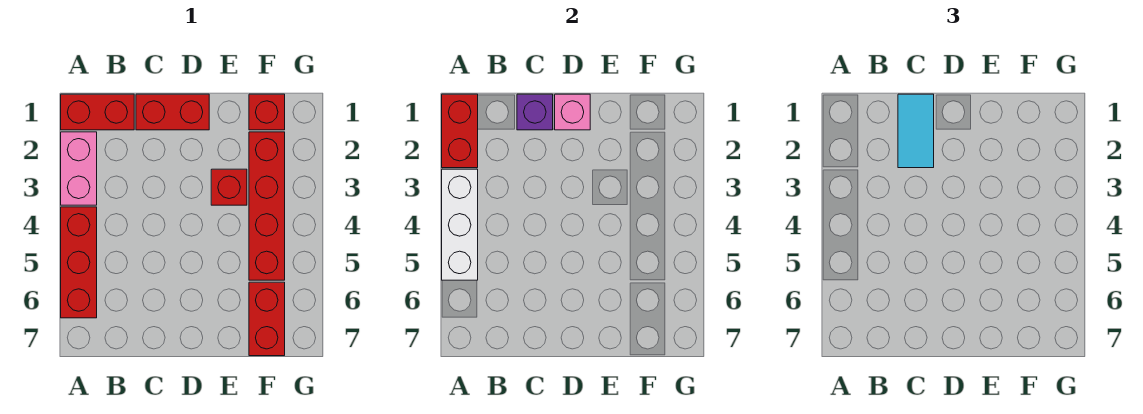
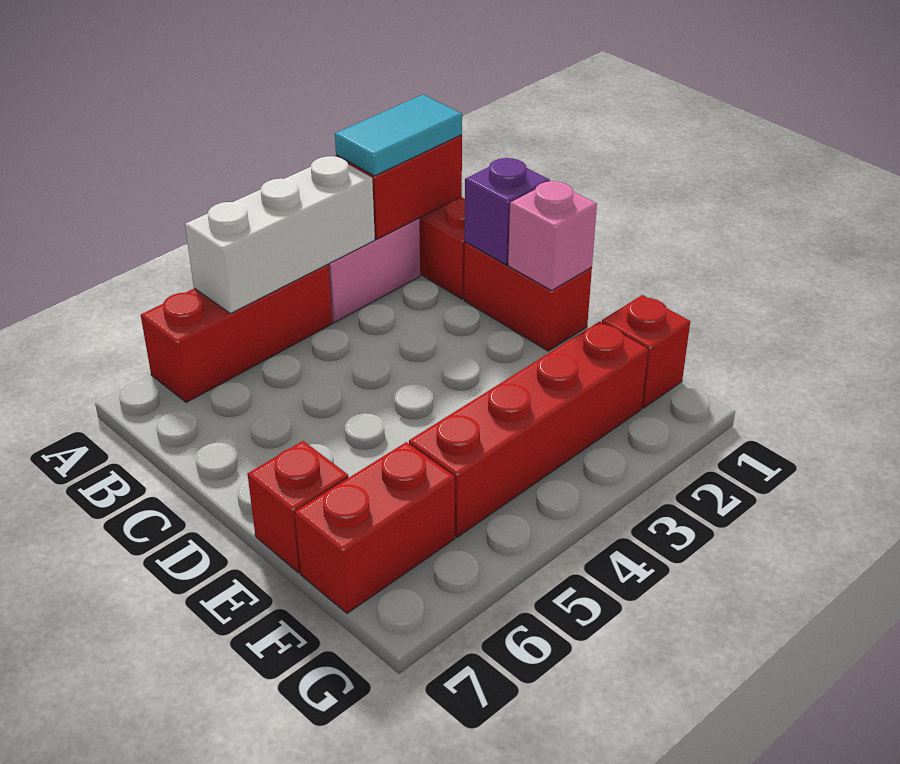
cyan tile C1:C2 level 3 -> cyan tile A1:A2 level 3
red brick E3 level 1 -> red brick E7 level 1

